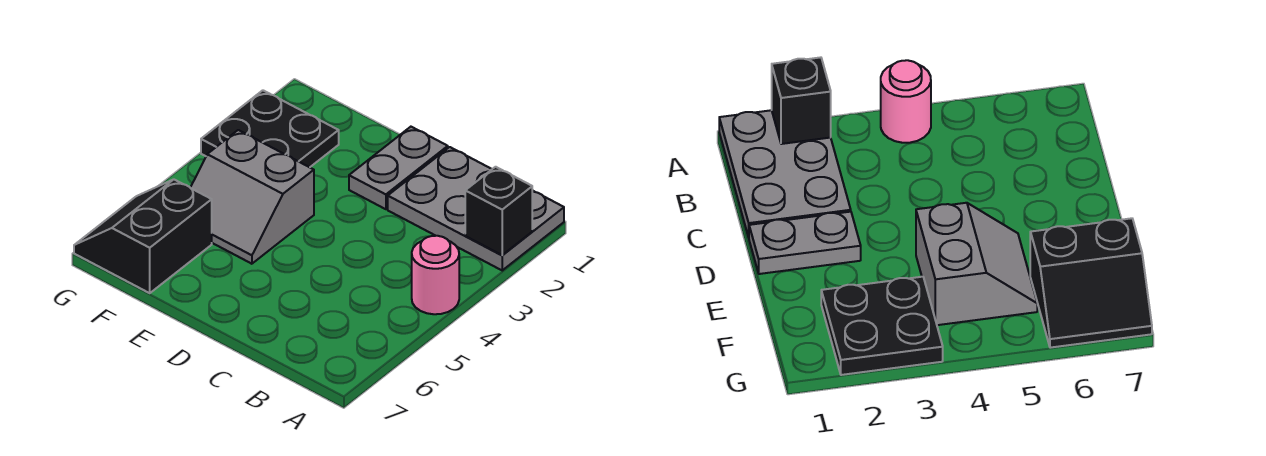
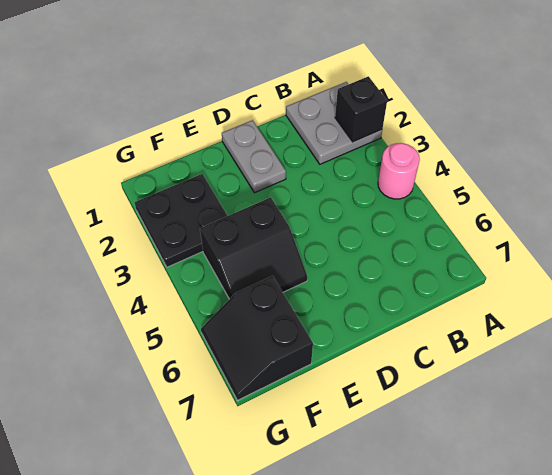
grey plate A1:C2 level 1 -> grey plate A1:B2 level 1
grey slope E4:F5 level 1 top 4 -> black slope E4:F5 level 1 top 4

